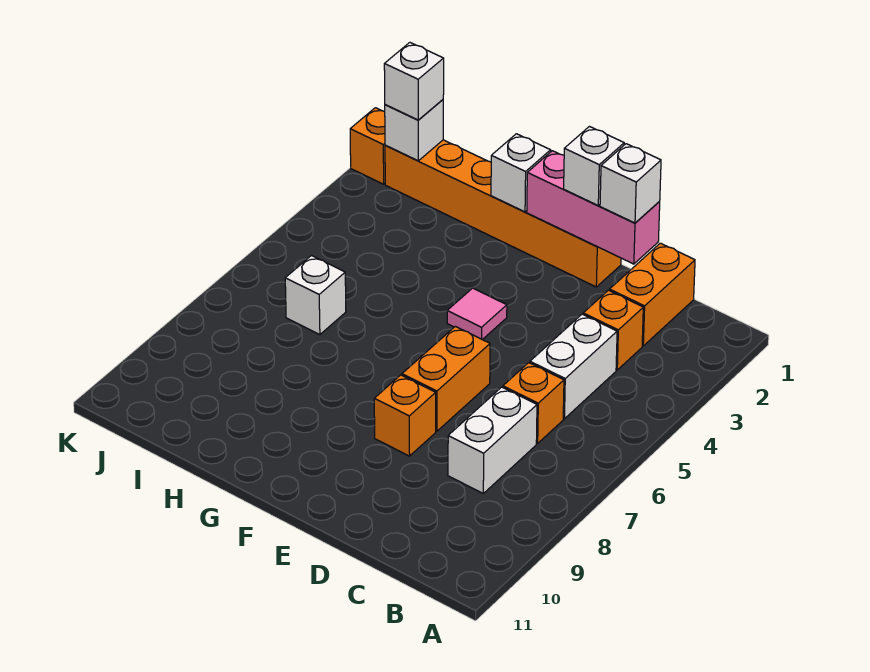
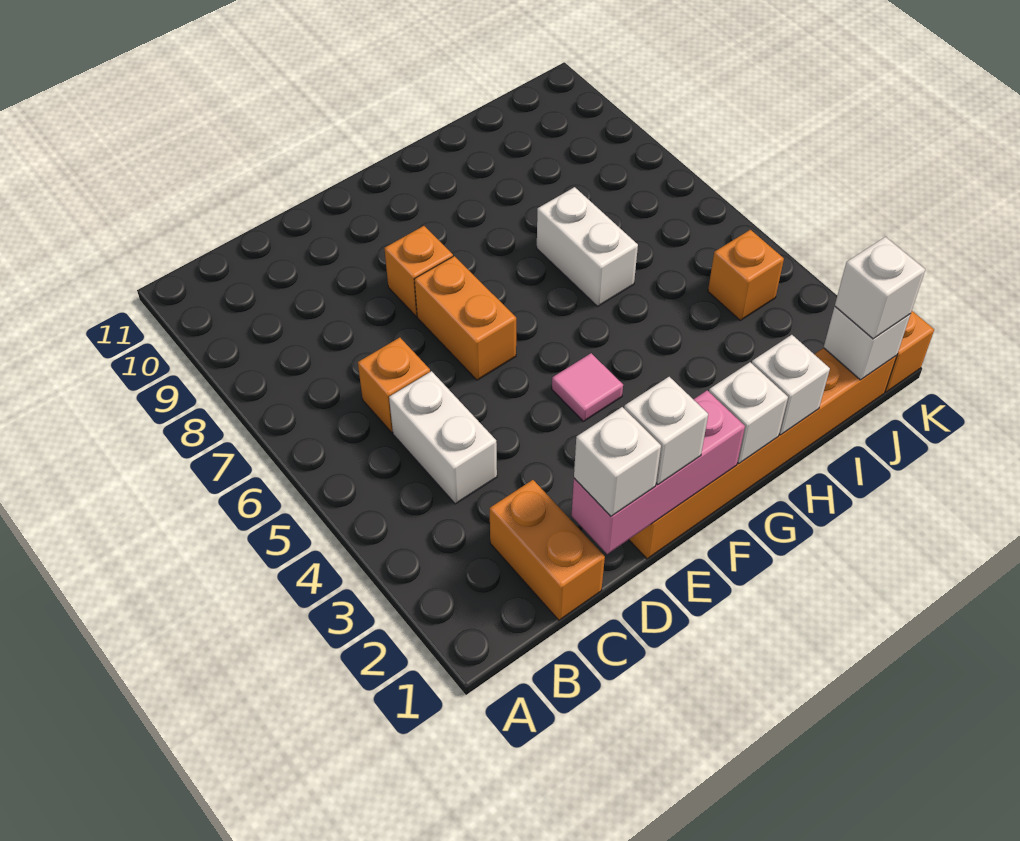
orange brick C3 level 1 -> orange brick J4 level 1
white brick C7:C8 level 1 -> white brick H6:H7 level 1
white brick I6 level 1 -> white brick H1 level 2

